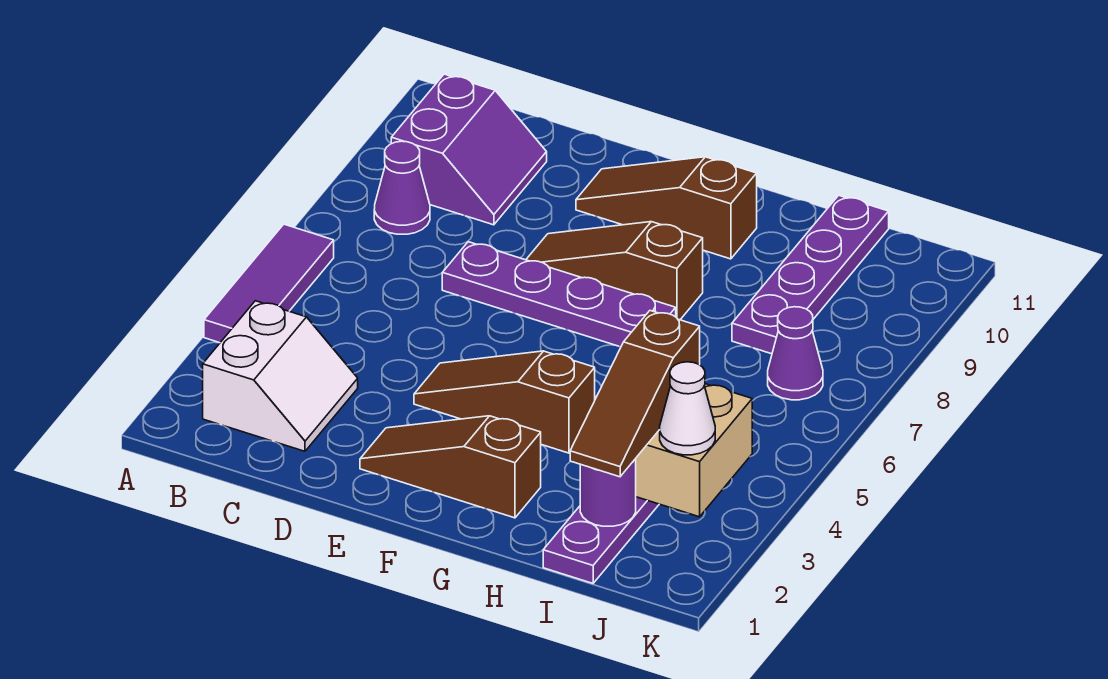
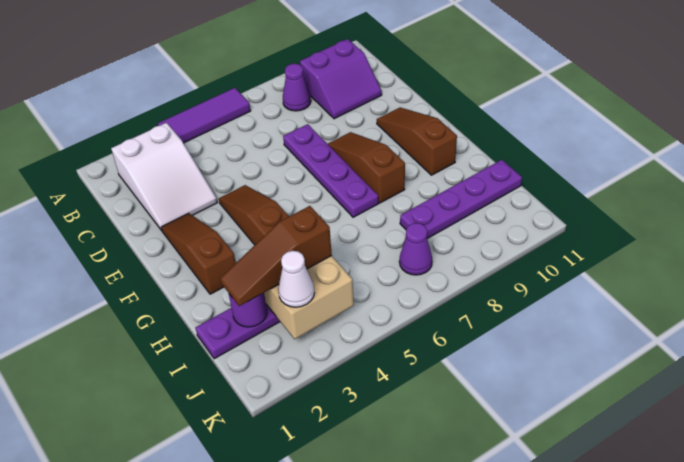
white slope B2:C3 level 1 top B -> white slope B2:D3 level 1 top B

